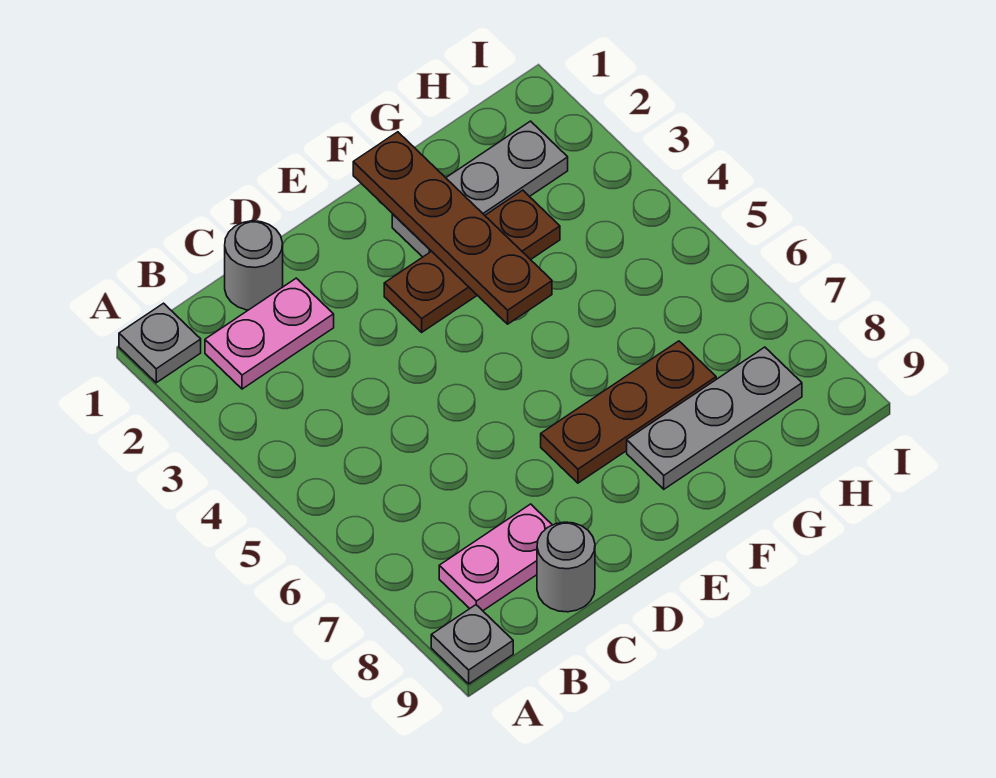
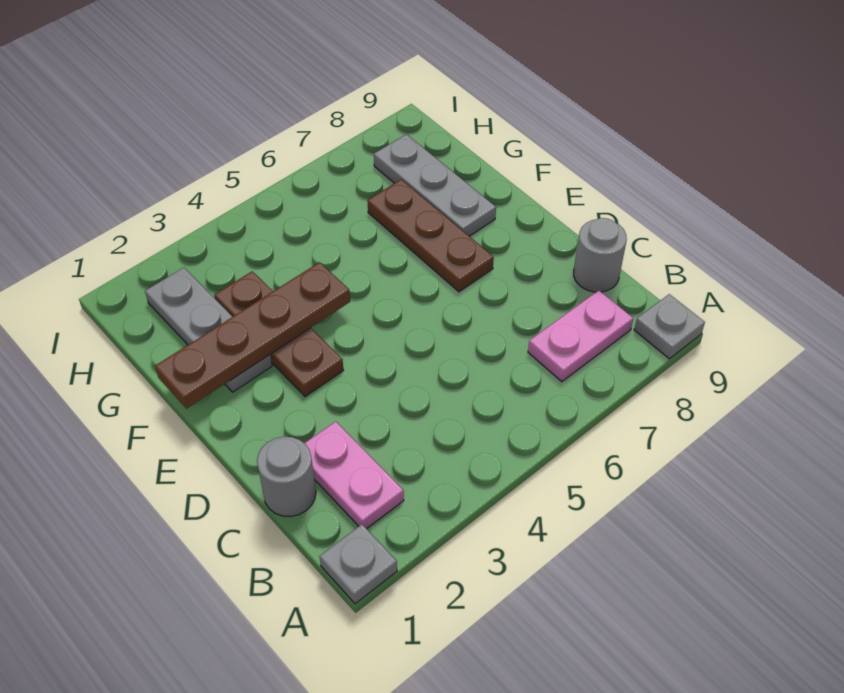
pink plate B8:C8 level 1 -> pink plate B7:B8 level 1

